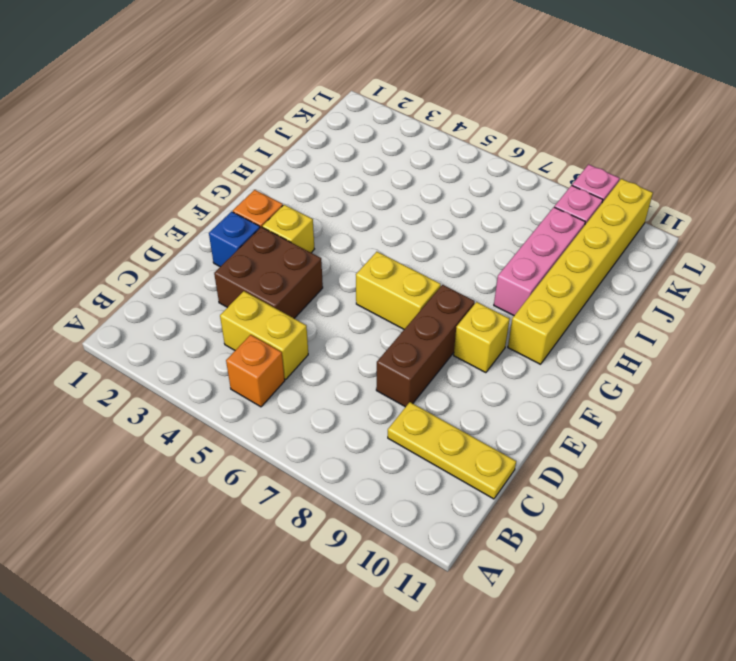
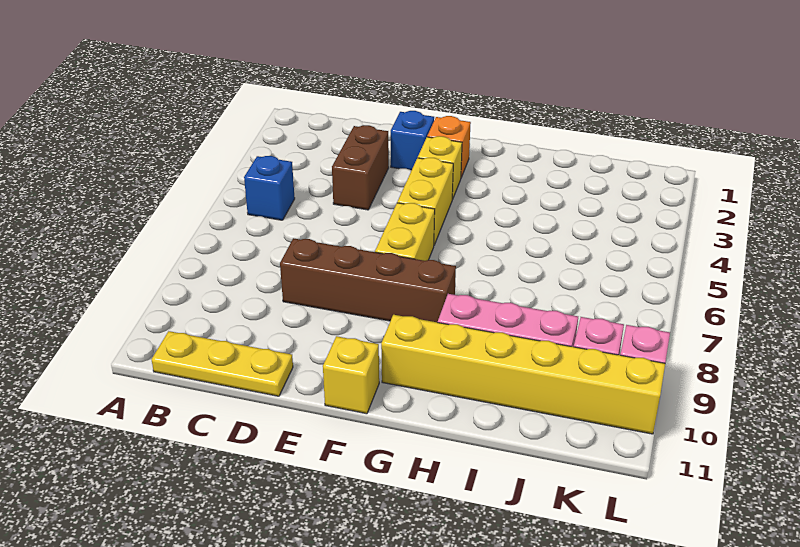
orange brick B5 level 1 -> blue brick B5 level 1
yellow brick C4:C5 level 1 -> yellow brick F4:F5 level 1
yellow plate C9:C11 level 1 -> yellow plate B11:D11 level 1
brown brick D3:E4 level 1 -> brown brick D3:D4 level 1
brown brick D8:F8 level 1 -> brown brick D8:G8 level 1
yellow brick F9 level 1 -> yellow brick F11 level 1

